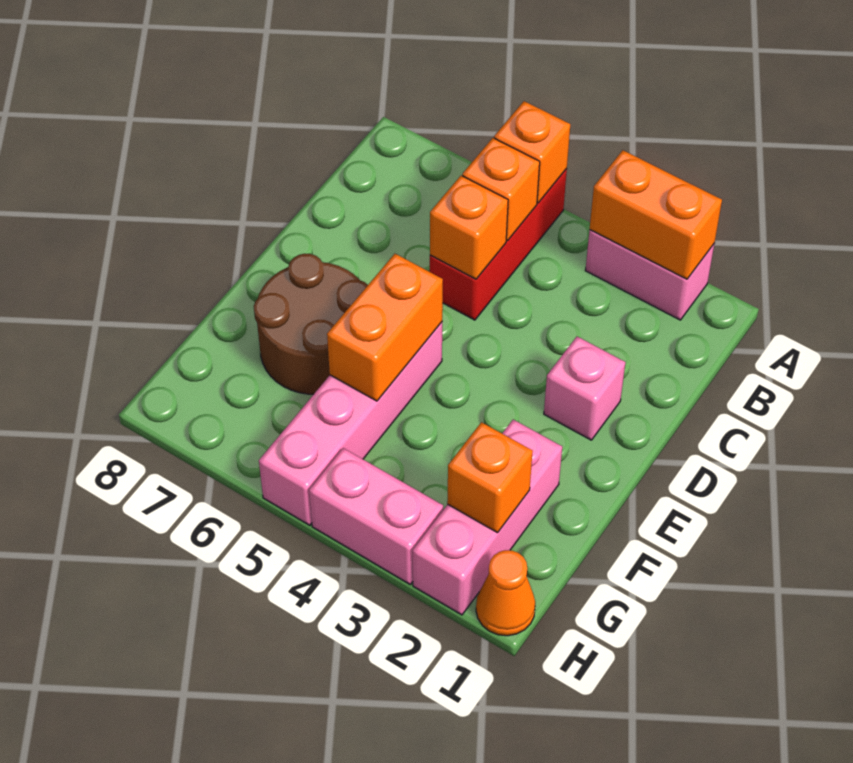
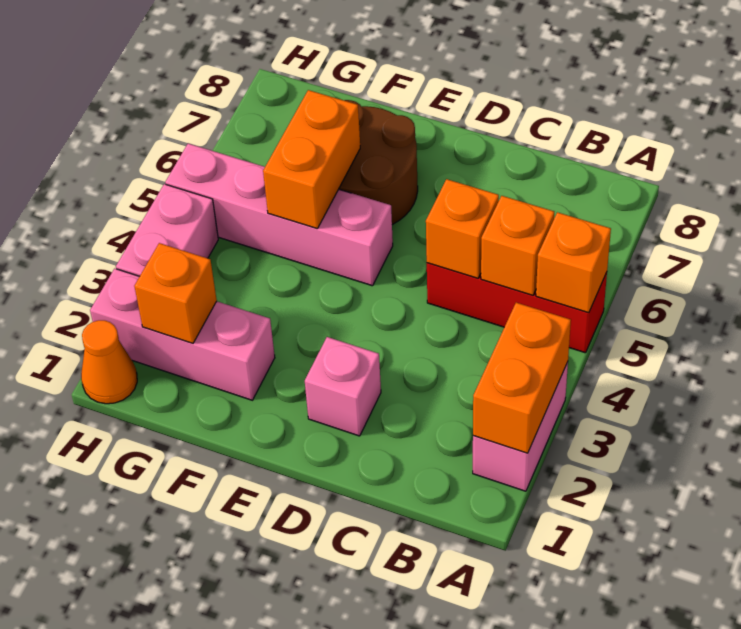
orange brick E5:F5 level 2 -> orange brick F5:F6 level 2

